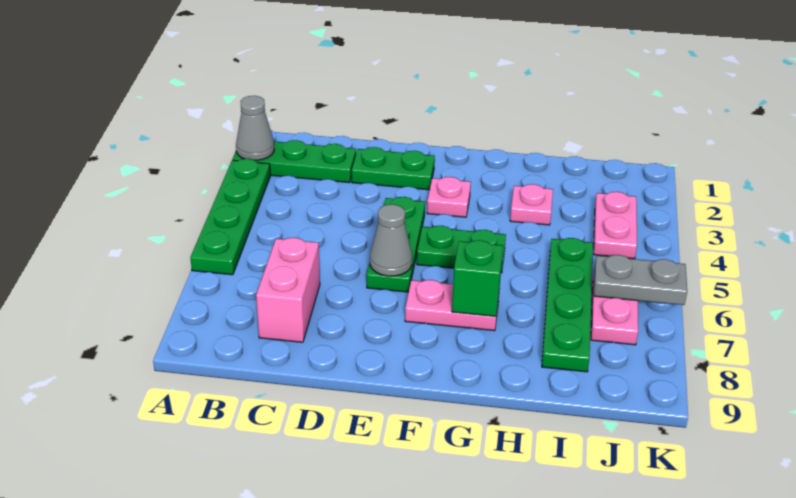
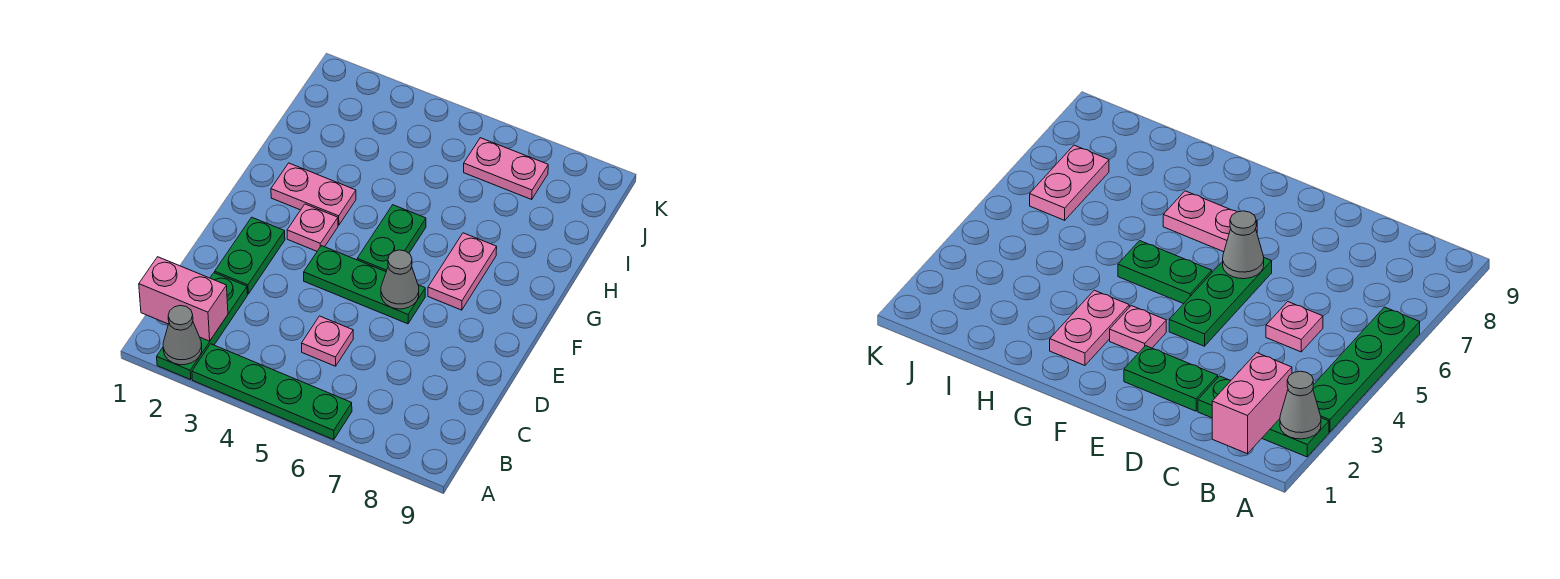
pink brick C7:C8 level 1 -> pink brick B1:B2 level 2
green brick G7 level 2 -> none
pink plate H3 level 1 -> pink plate C5 level 1
green plate I5:I8 level 1 -> none
pink plate J3:J4 level 1 -> pink plate G2:G3 level 1
grey plate J6:K6 level 2 -> none

